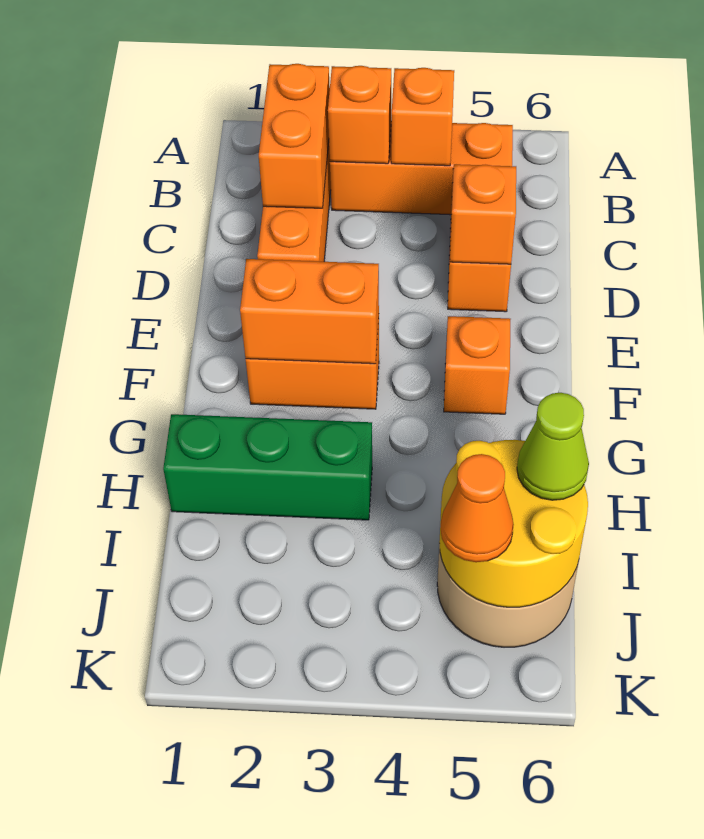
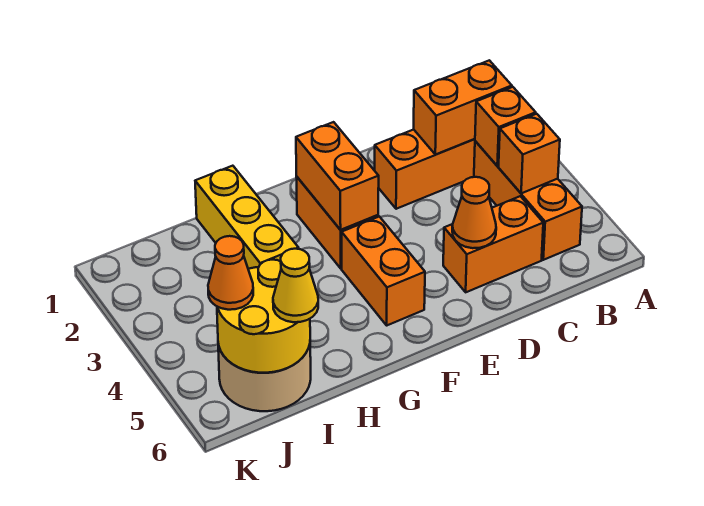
orange brick D5 level 2 -> orange cone D5 level 2
orange brick F5 level 1 -> orange brick F4:F5 level 1
green brick H1:H3 level 1 -> yellow brick H1:H3 level 1
lime cone I6 level 3 -> yellow cone I6 level 3

